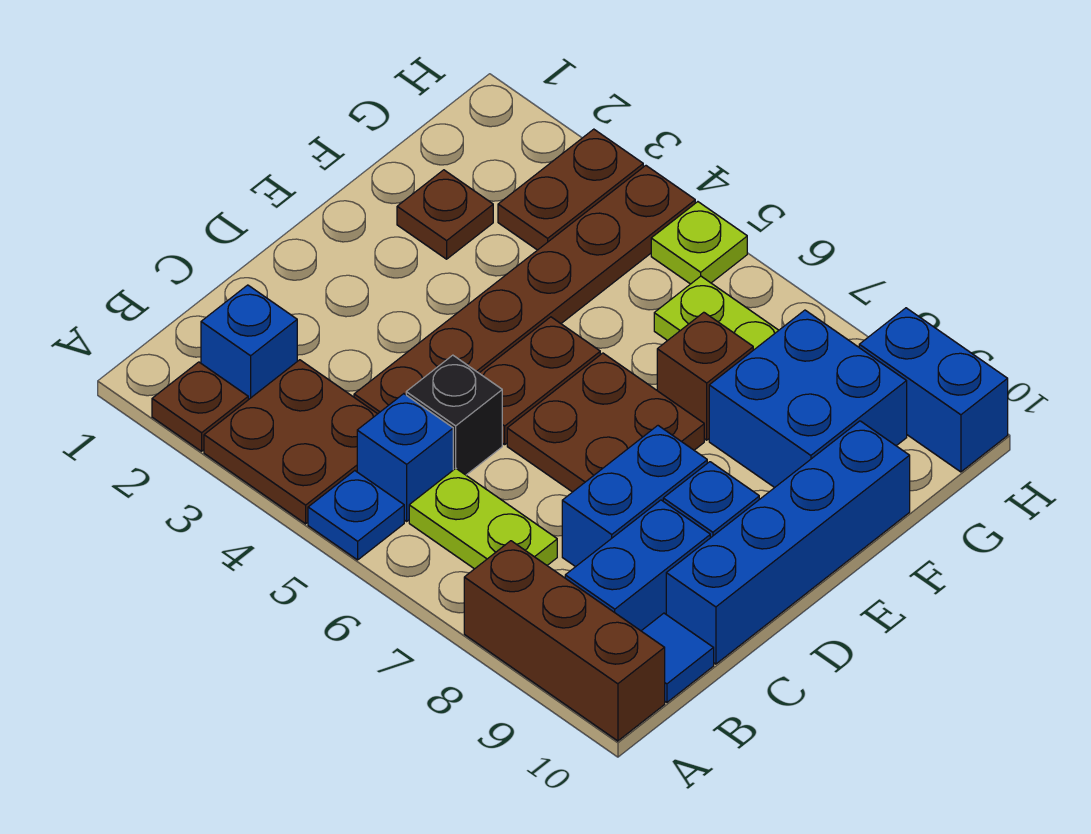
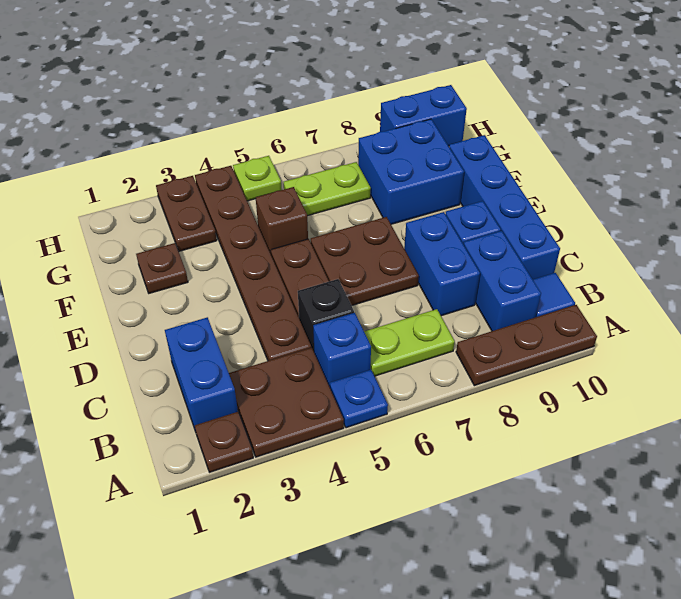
brown brick A8:A10 level 1 -> brown plate A8:A10 level 1
blue brick B2 level 1 -> blue brick B2:C2 level 1
brown brick F7 level 1 -> brown brick F5 level 1

